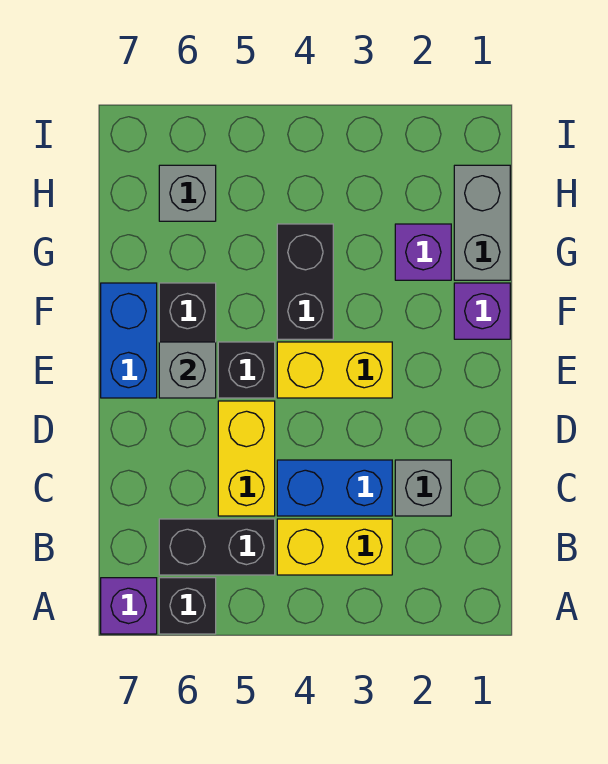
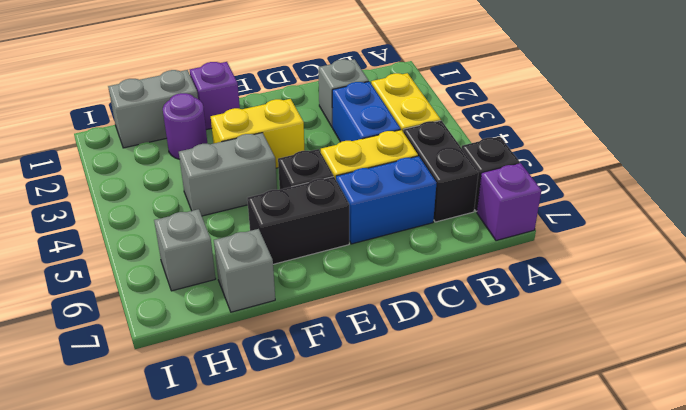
yellow brick E3:E4 level 1 -> yellow brick E3:F3 level 1
grey brick E6 level 2 -> grey brick G7 level 1
blue brick E7:F7 level 1 -> blue brick C6:D6 level 1
black brick F4:G4 level 1 -> grey brick F4:G4 level 1
purple brick G2 level 1 -> purple round brick G2 level 1

